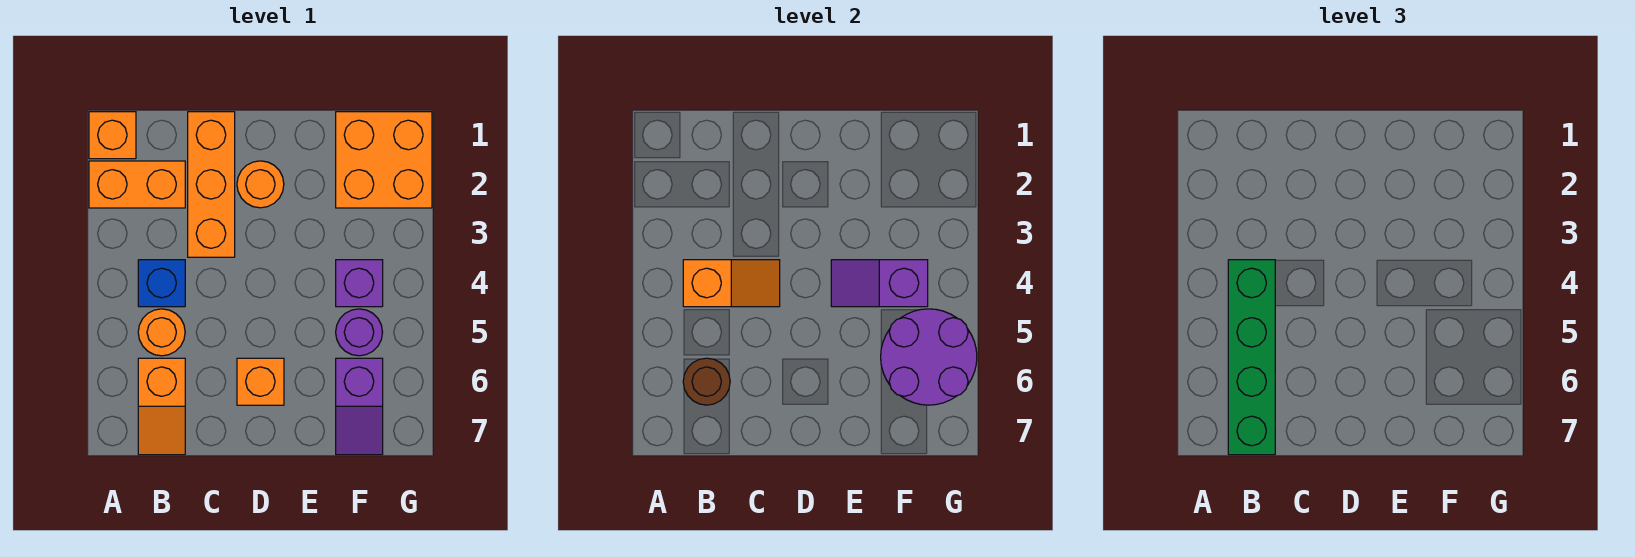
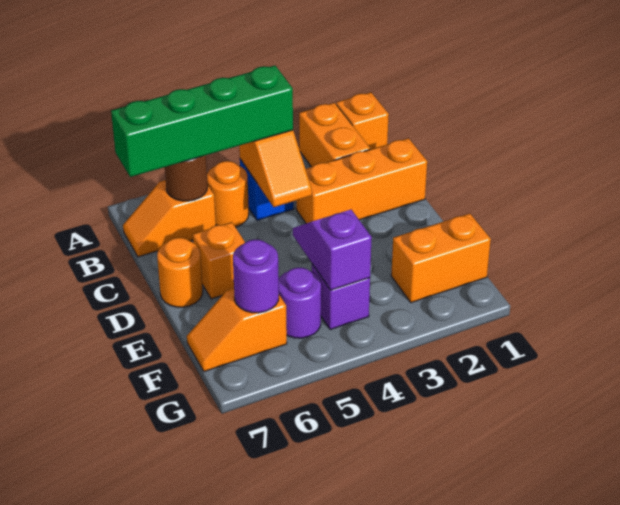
orange round brick D2 level 1 -> orange round brick D7 level 1
orange brick F1:G2 level 1 -> orange brick F1:F2 level 1
purple round brick F5:G6 level 2 -> purple round brick F6 level 2
purple slope F6:F7 level 1 top 6 -> orange slope F6:F7 level 1 top 6

